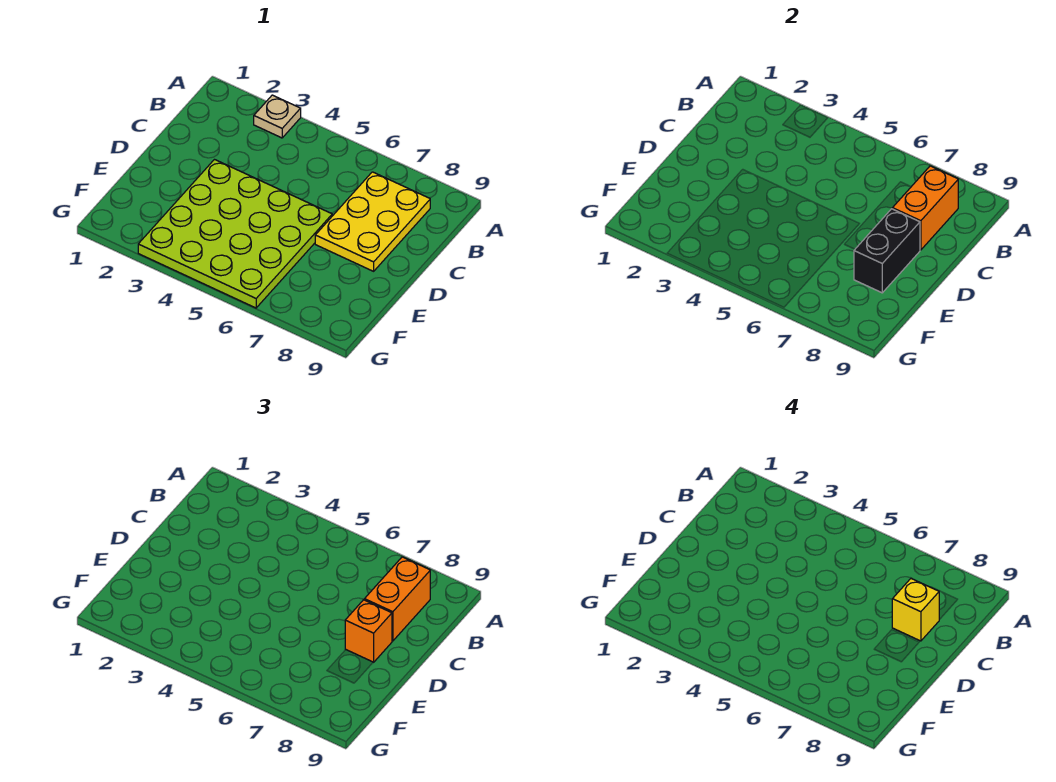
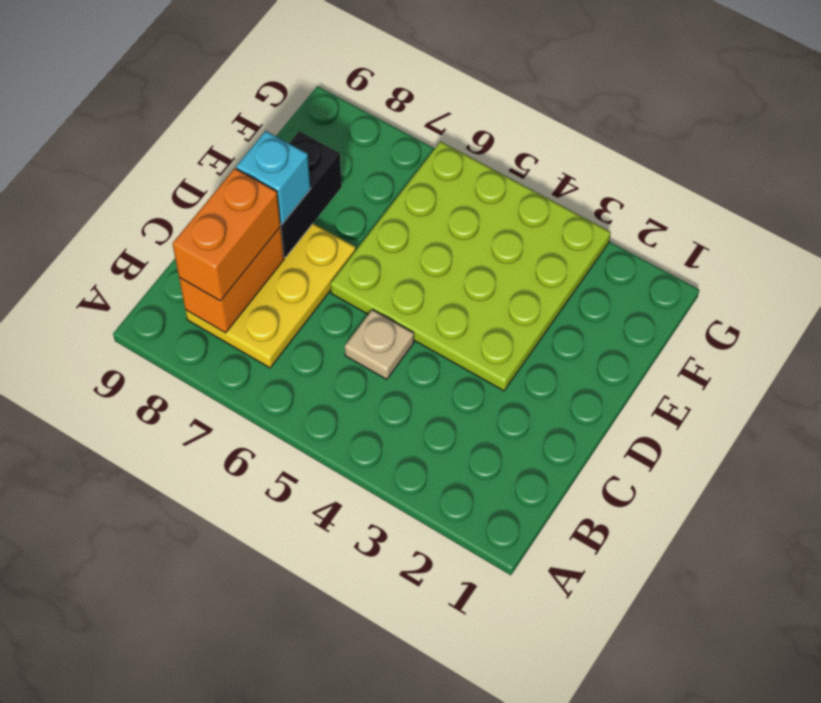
tan plate A3 level 1 -> tan plate C5 level 1
yellow brick C8 level 4 -> none
orange brick D8 level 3 -> cyan brick D8 level 3

